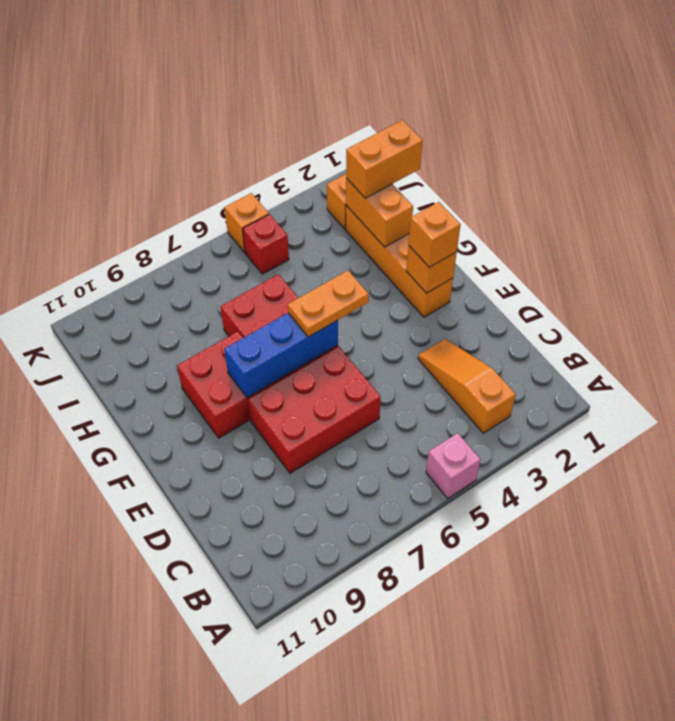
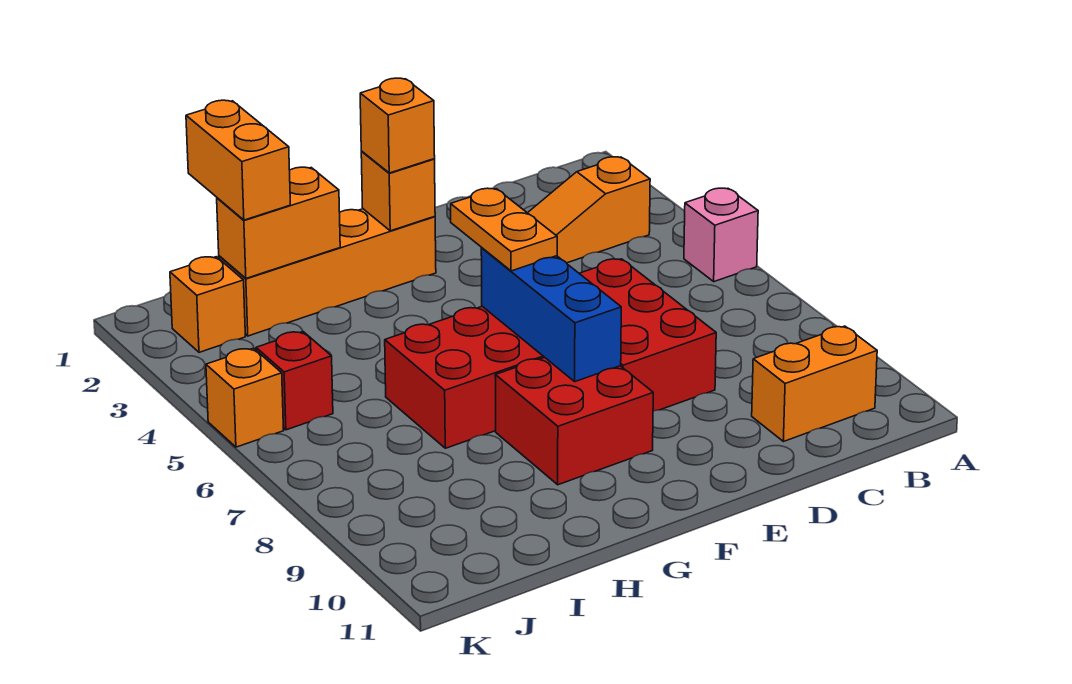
none -> orange brick B10:C10 level 1

